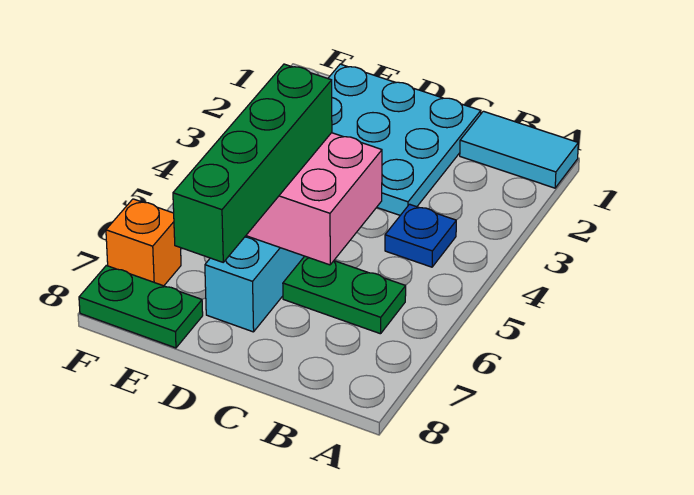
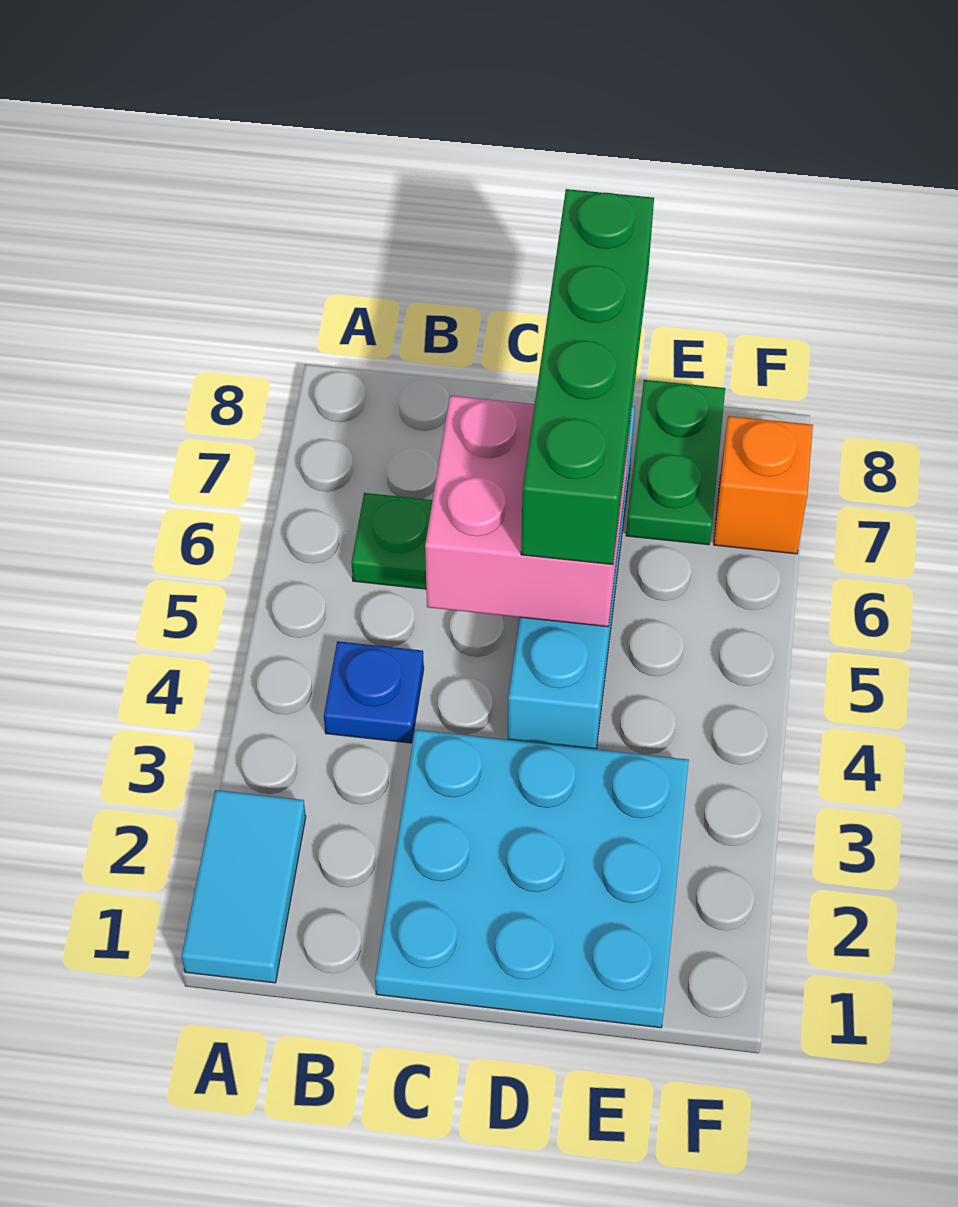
cyan tile A1:B1 level 1 -> cyan tile A1:A2 level 1
green plate E8:F8 level 1 -> green plate E7:E8 level 1

